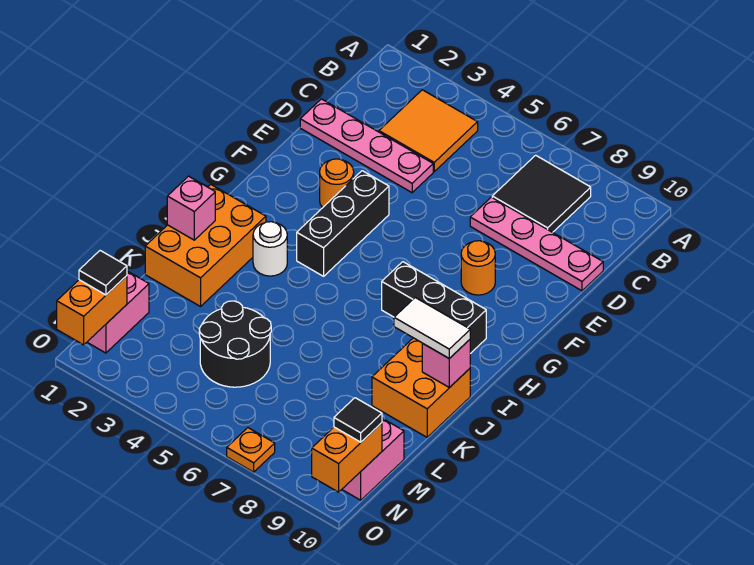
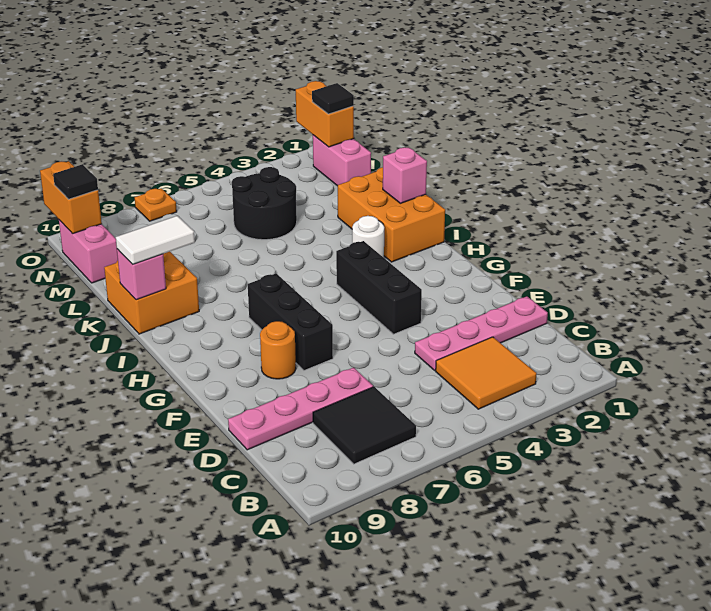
orange round brick F3 level 1 -> none
black brick H7:H9 level 1 -> black brick F7:H7 level 1

